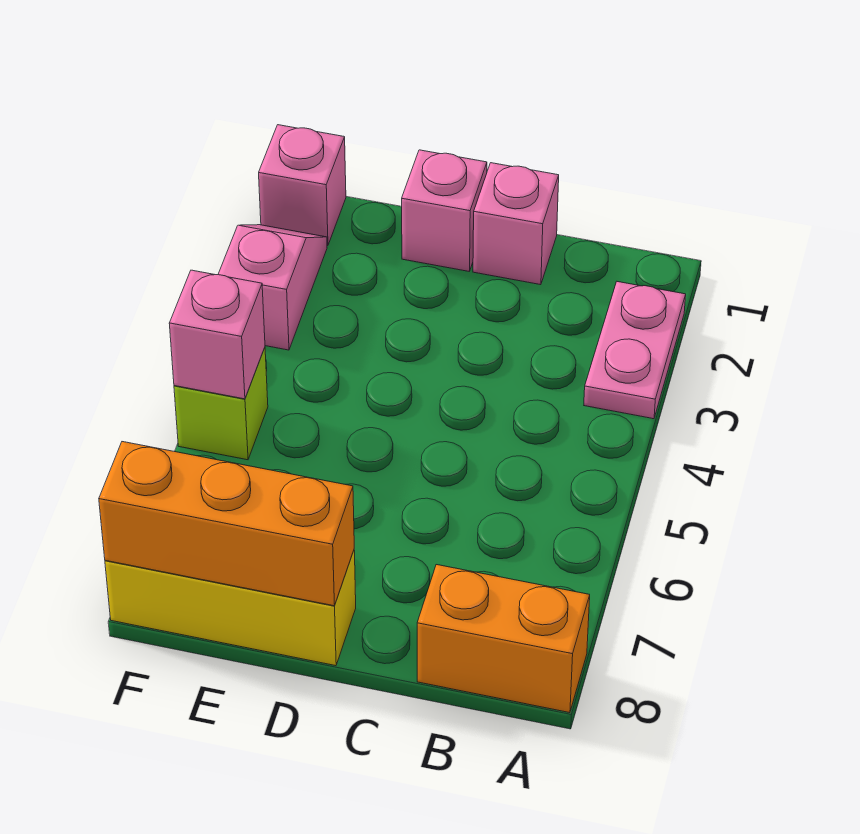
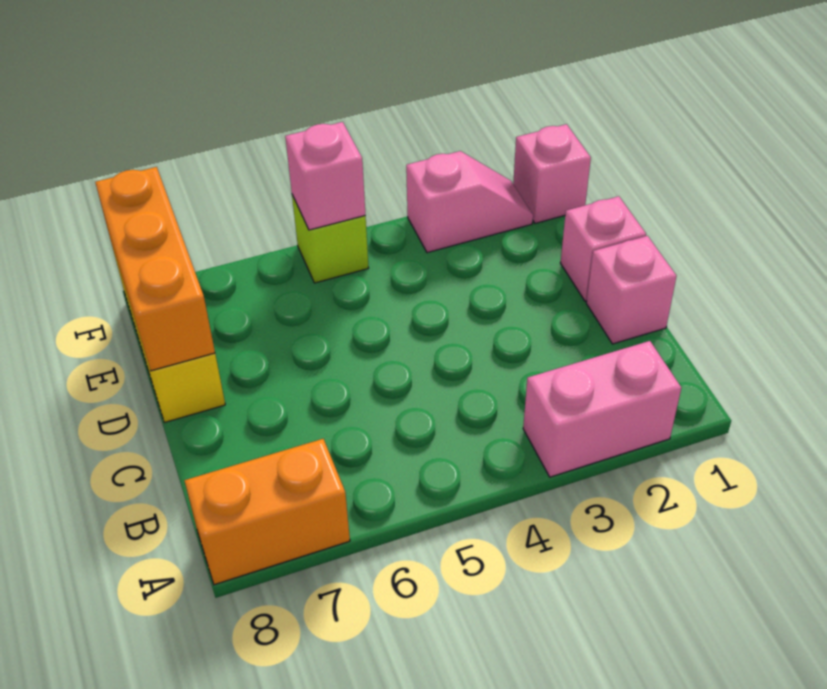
pink plate A2:A3 level 1 -> pink brick A2:A3 level 1
orange brick A8:B8 level 1 -> orange brick A7:A8 level 1

